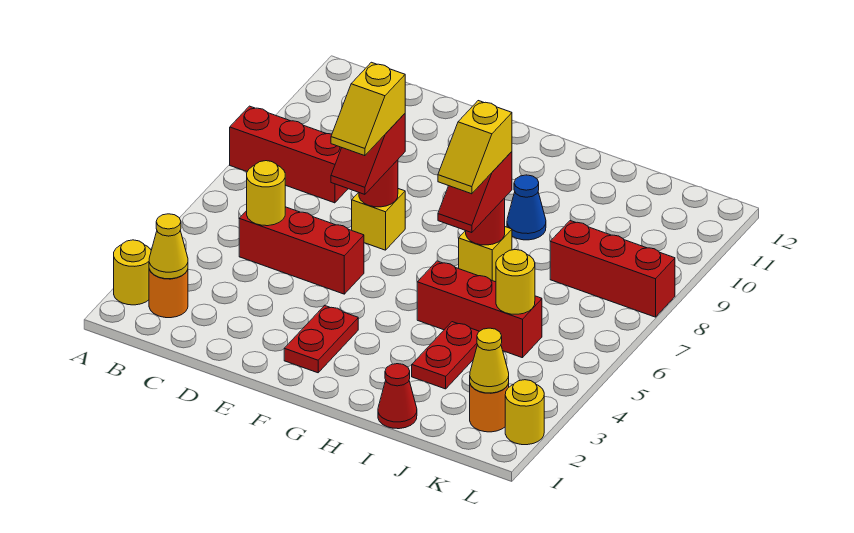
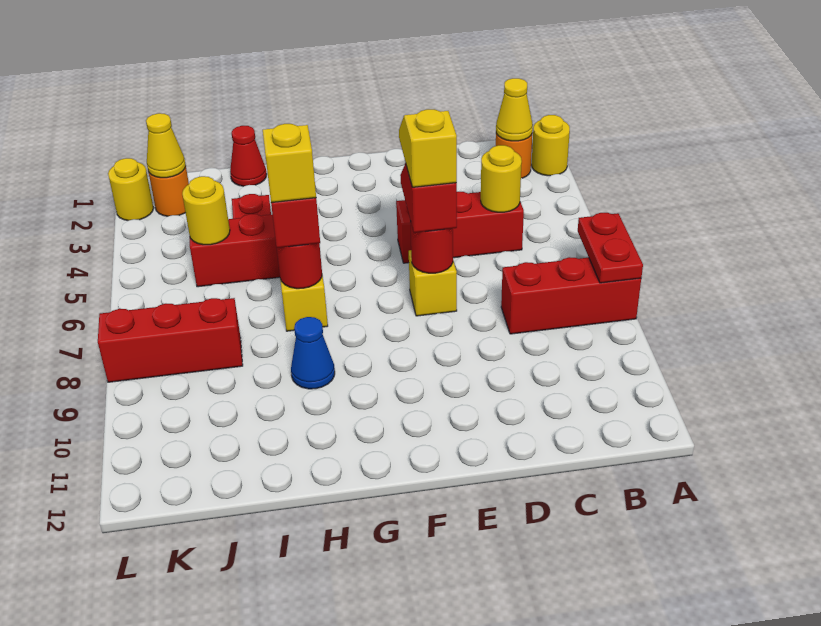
red plate F2:F3 level 1 -> red plate A7:A8 level 2

